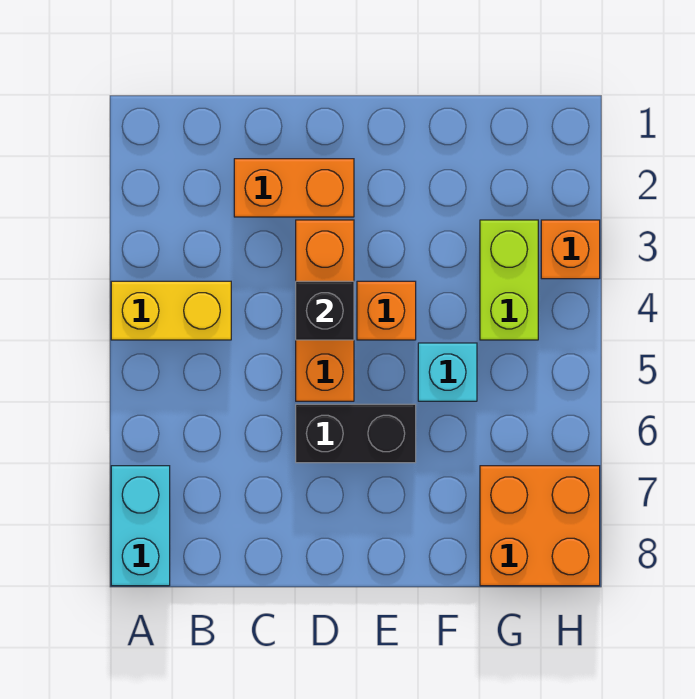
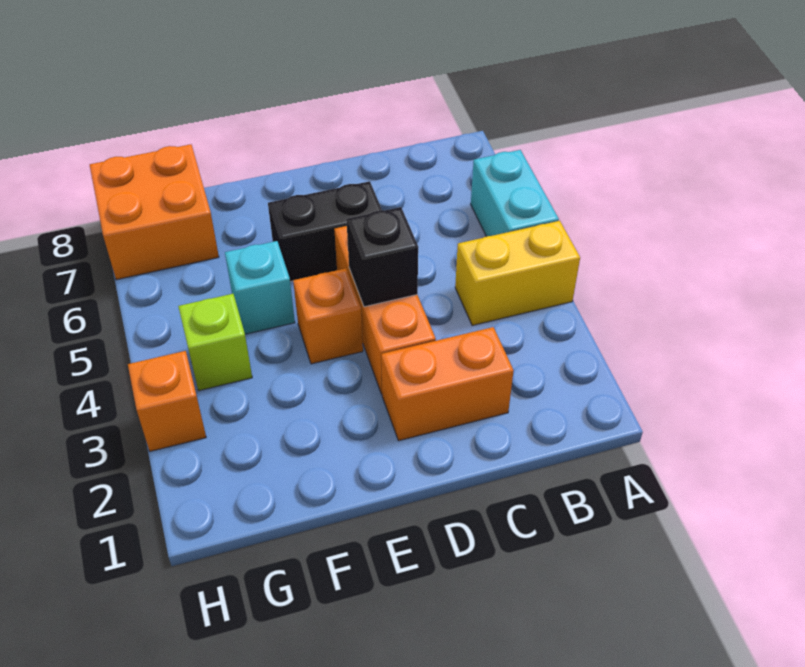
cyan brick A7:A8 level 1 -> cyan brick A5:A6 level 1
lime brick G3:G4 level 1 -> lime brick G4 level 1

